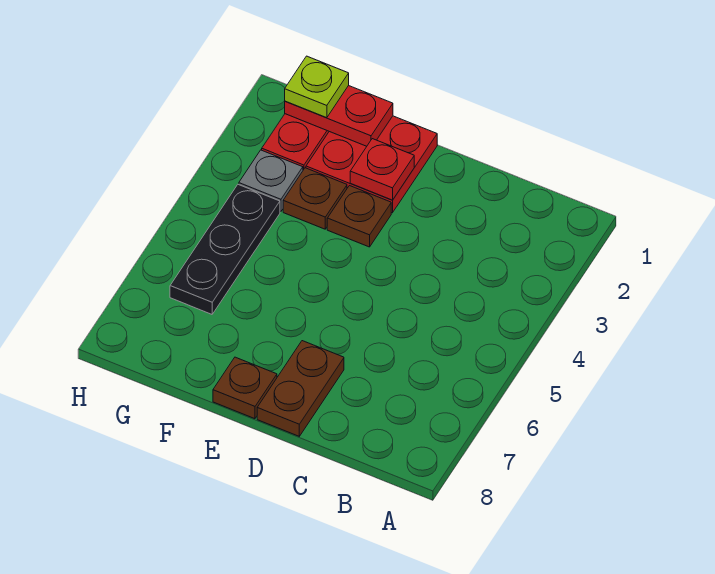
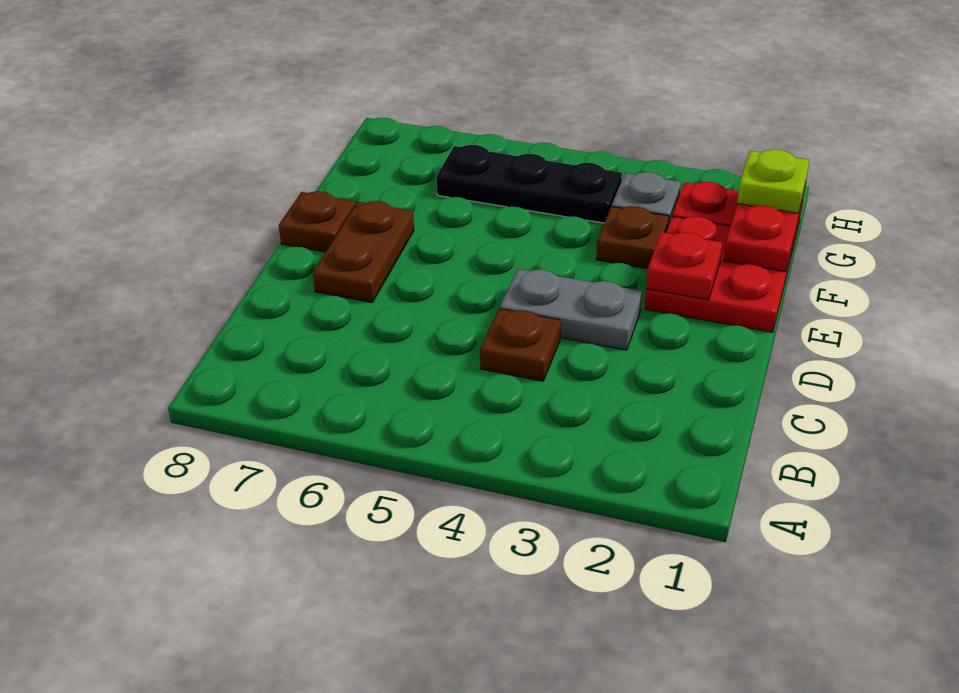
none -> grey plate D3:D4 level 1
brown plate D7:D8 level 1 -> brown plate D7:E7 level 1
brown plate E3 level 1 -> brown plate C4 level 1

